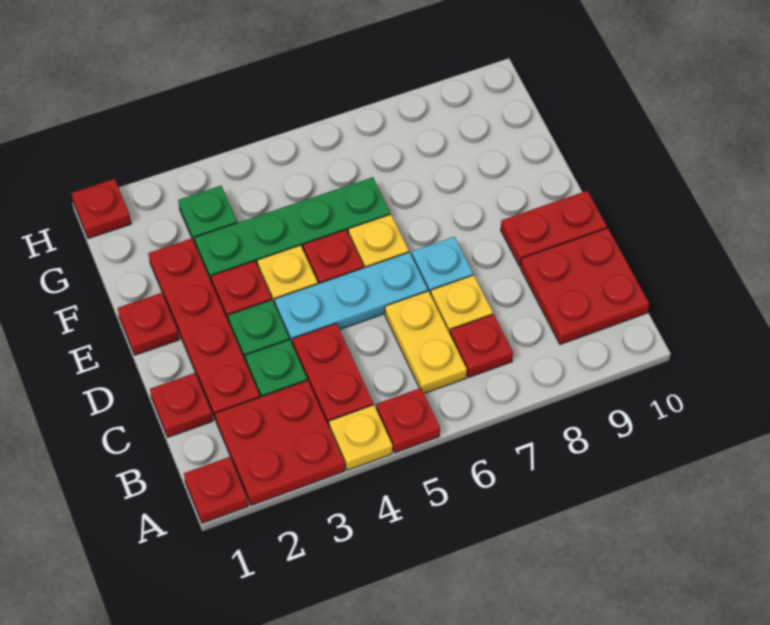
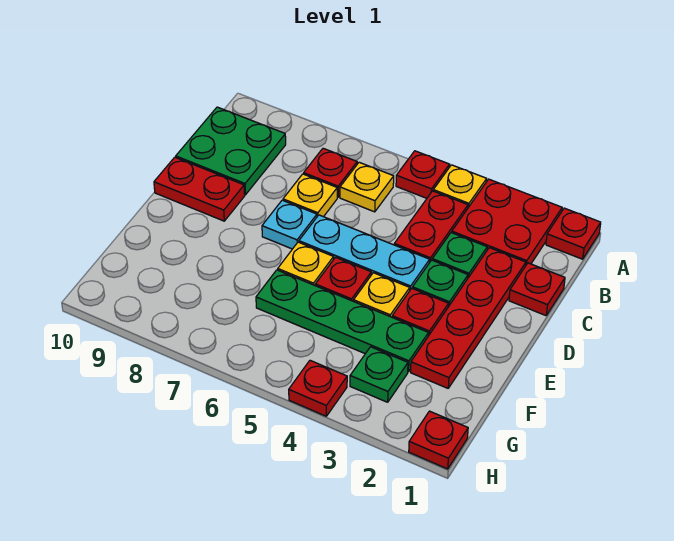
yellow plate B6:C6 level 1 -> yellow plate B6 level 1
red plate B9:C10 level 1 -> green plate B9:C10 level 1
red plate E1 level 1 -> red plate H4 level 1

